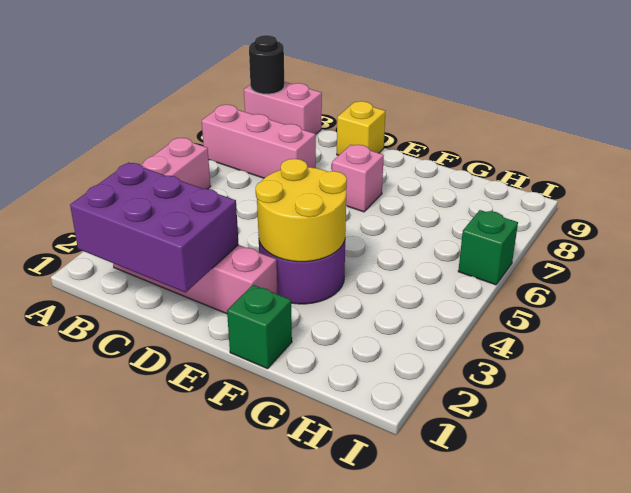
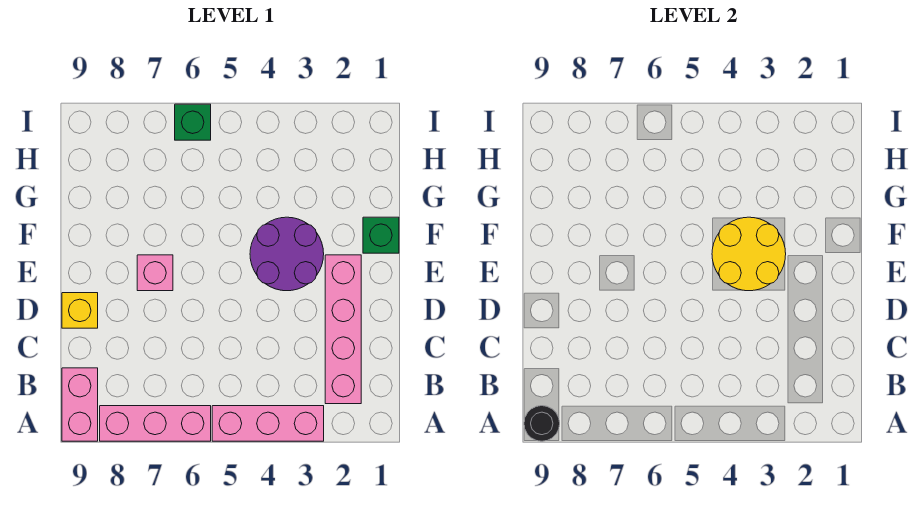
pink brick A7:C7 level 1 -> pink brick A6:A8 level 1
purple brick B1:D2 level 2 -> none

